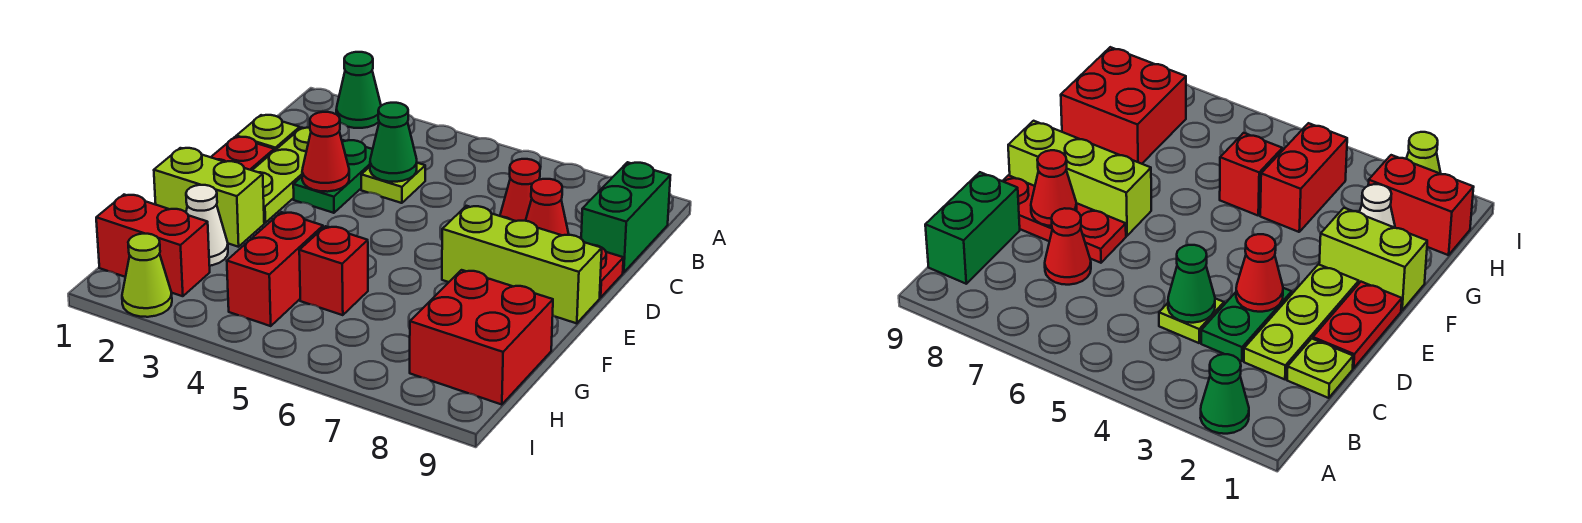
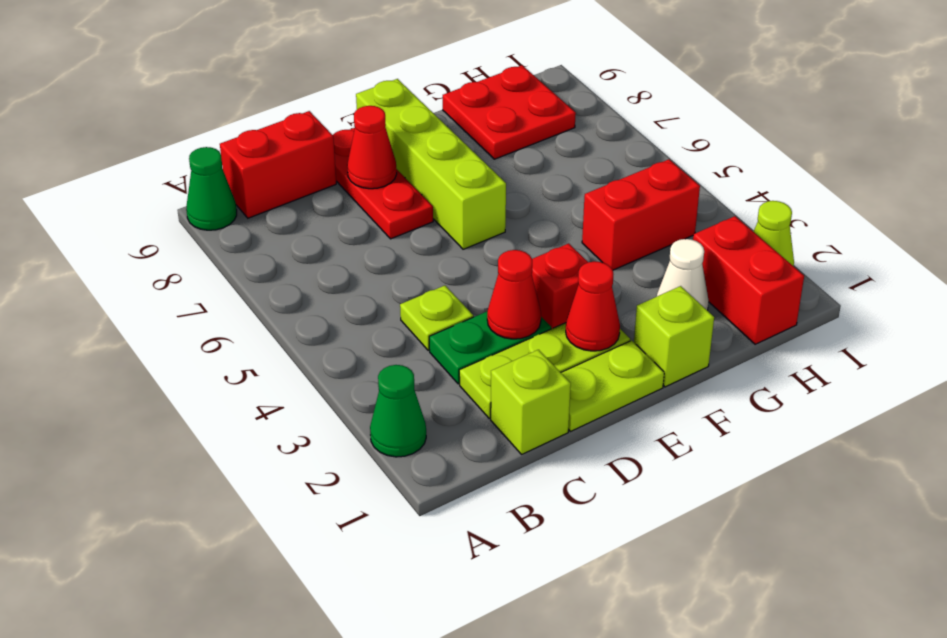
green brick B9:C9 level 1 -> red brick B9:C9 level 1
lime plate C1 level 1 -> lime brick C1 level 1
green cone C4 level 2 -> green cone A9 level 1
red cone C7 level 1 -> red cone E2 level 2
red plate D1:E1 level 1 -> lime plate D1:E1 level 1
lime brick E7:E9 level 1 -> lime brick E6:E9 level 1
lime brick F1:F2 level 1 -> lime brick F1 level 1
red brick G5 level 1 -> red brick E3 level 1
red brick G8:H9 level 1 -> red plate G8:H9 level 1

